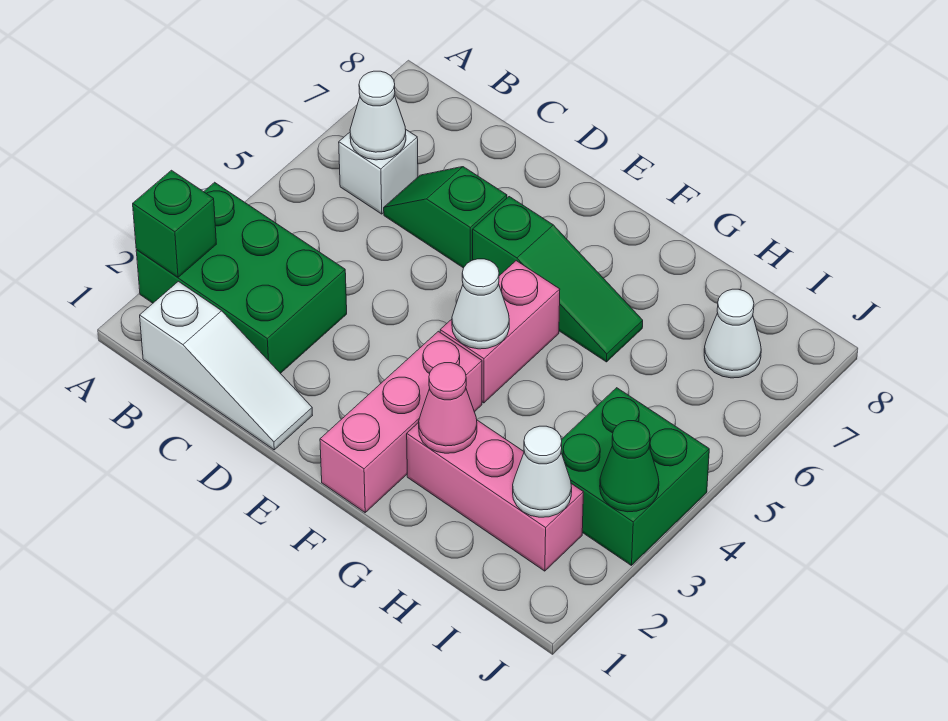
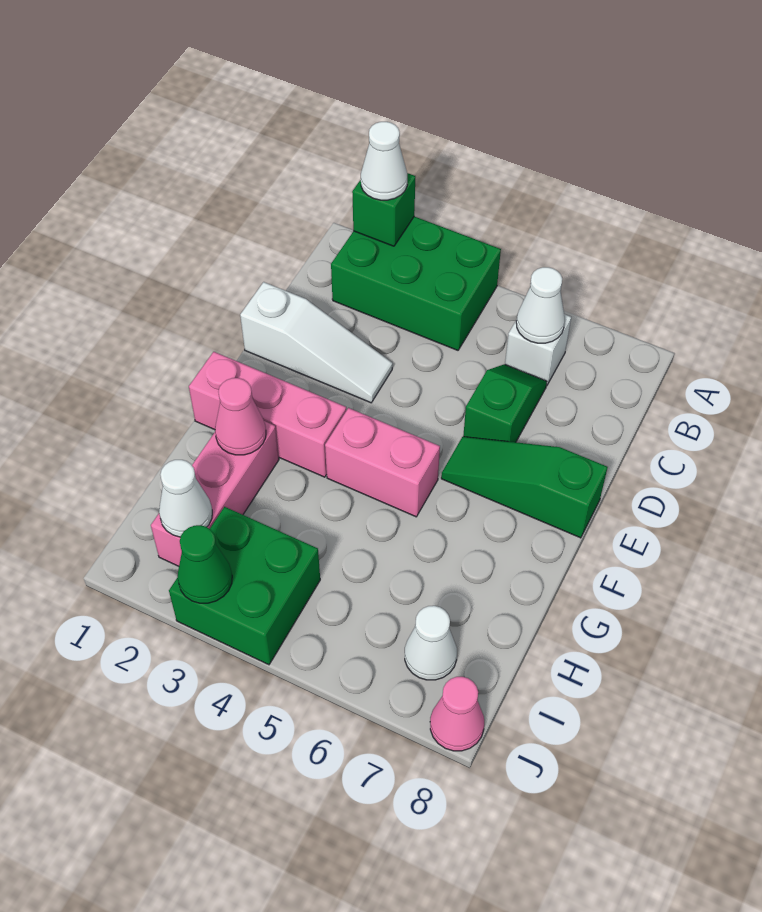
green brick A2:C3 level 1 -> green brick A2:B4 level 1
white slope B1:D1 level 1 top B -> white slope D1:D3 level 1 top 1
green slope E6:G6 level 1 top E -> green slope E6:E8 level 1 top 8
white cone F4 level 2 -> white cone A2 level 3
none -> pink cone J8 level 1

